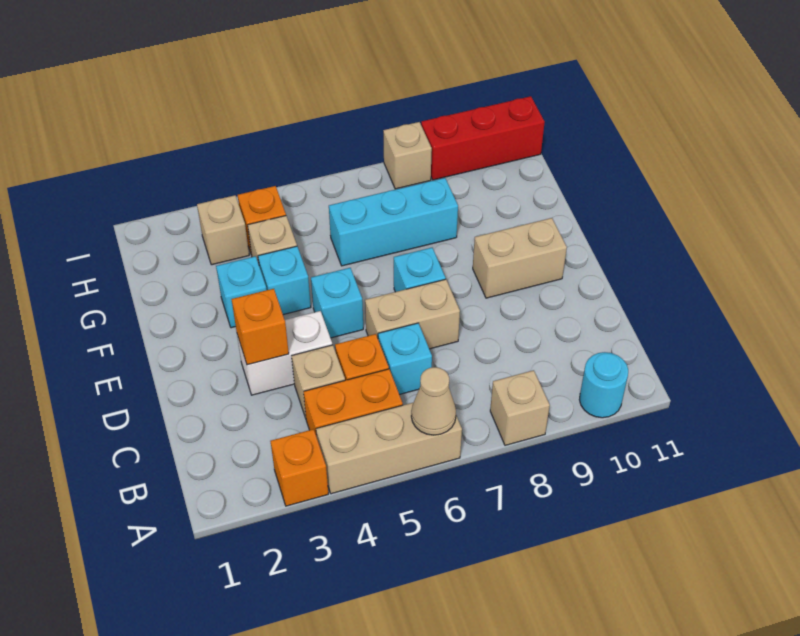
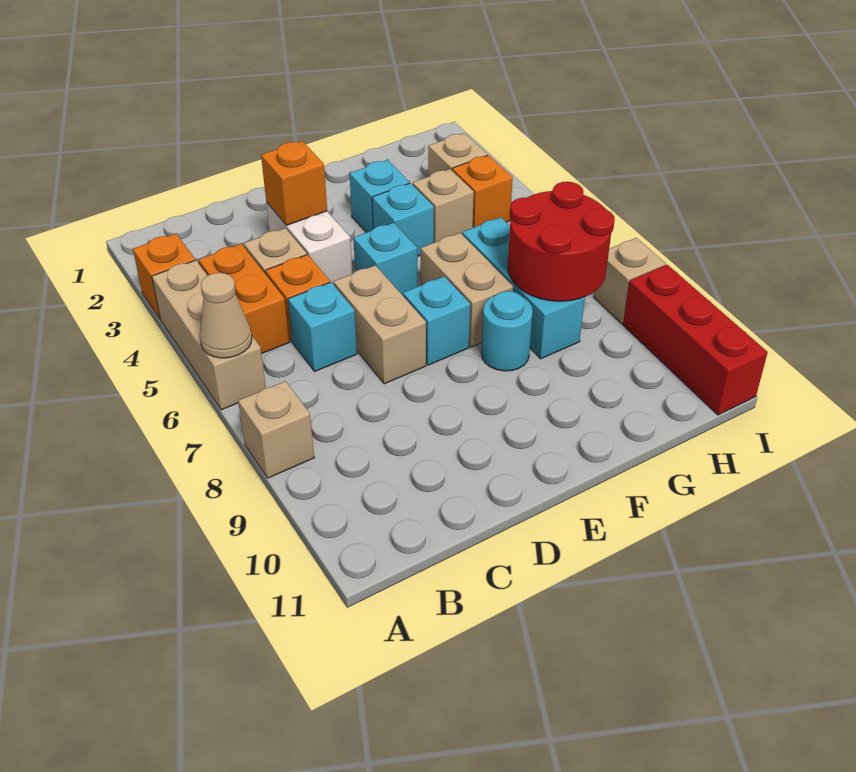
cyan round brick A10 level 1 -> cyan round brick F8 level 1
tan brick E9:E10 level 1 -> tan brick F6:F7 level 1
none -> red round brick G7:H8 level 2

